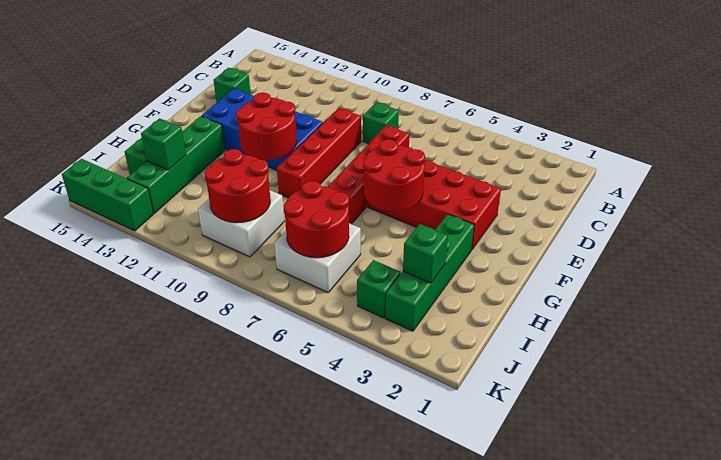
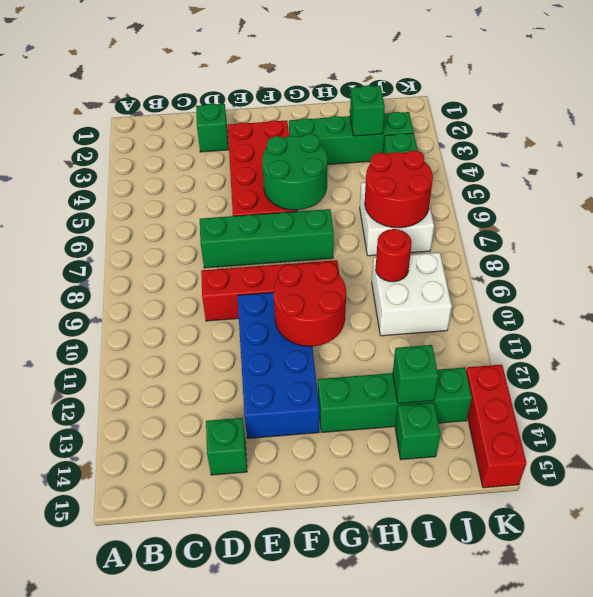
green brick C8 level 1 -> green brick D2 level 1
red brick D7:G7 level 1 -> green brick D7:G7 level 1
red round brick F5:G6 level 2 -> green round brick F5:G6 level 2
red round brick I9:J10 level 2 -> red round brick I9 level 2
green brick K13:K15 level 1 -> red brick K13:K15 level 1

